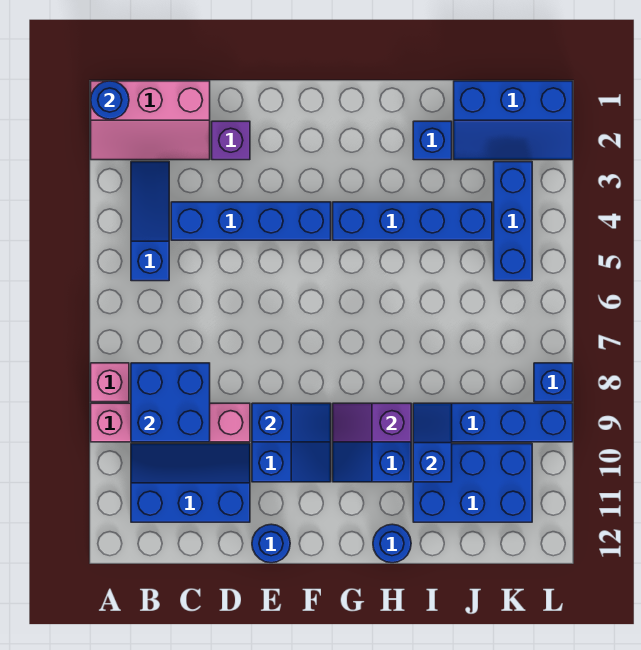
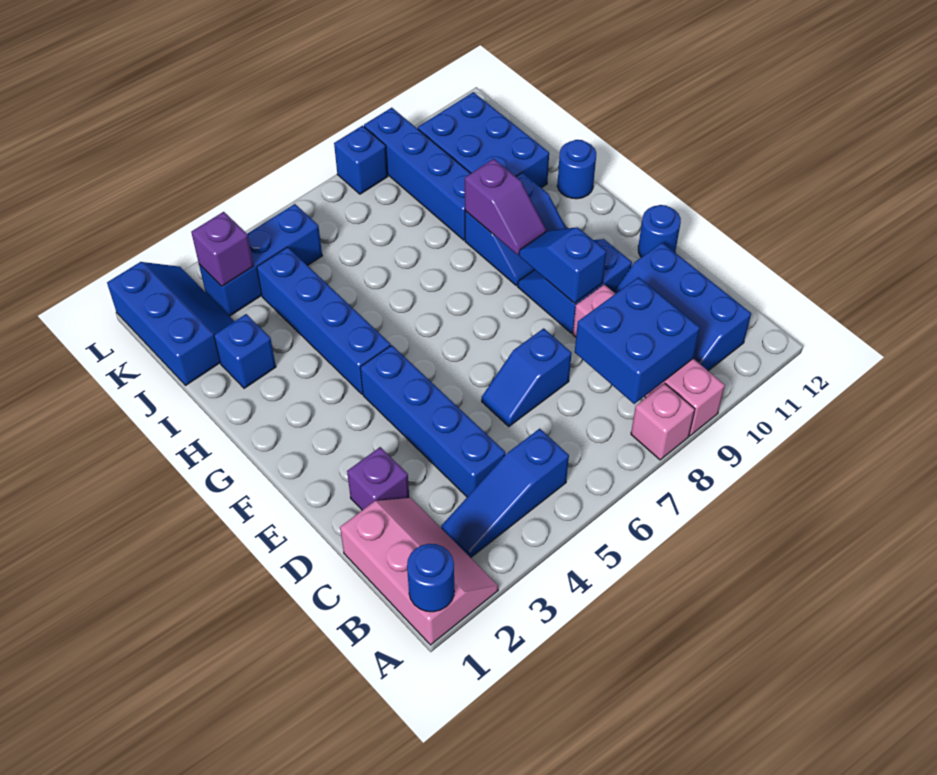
blue slope I9:I10 level 2 top 10 -> blue slope D6:D7 level 1 top 7
none -> purple brick K3 level 2

